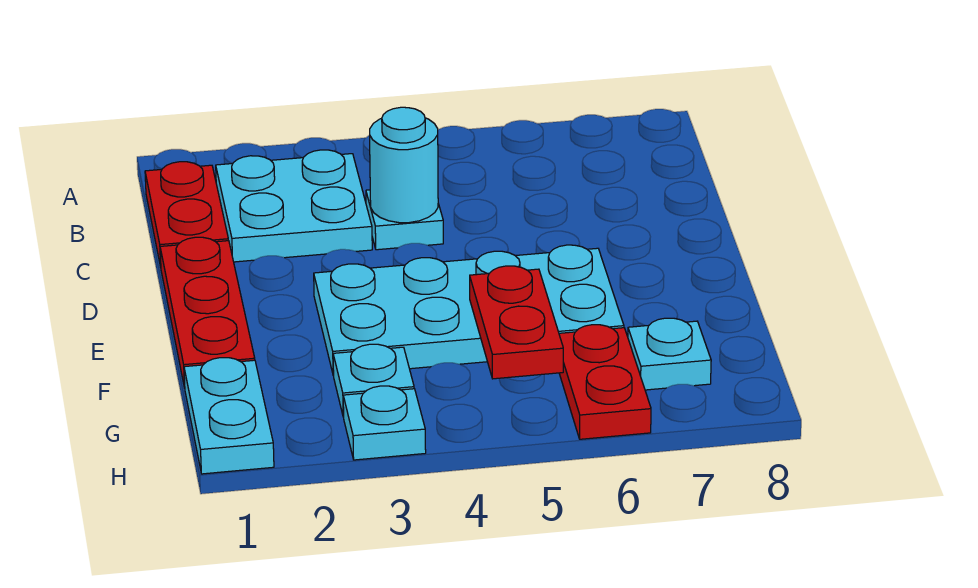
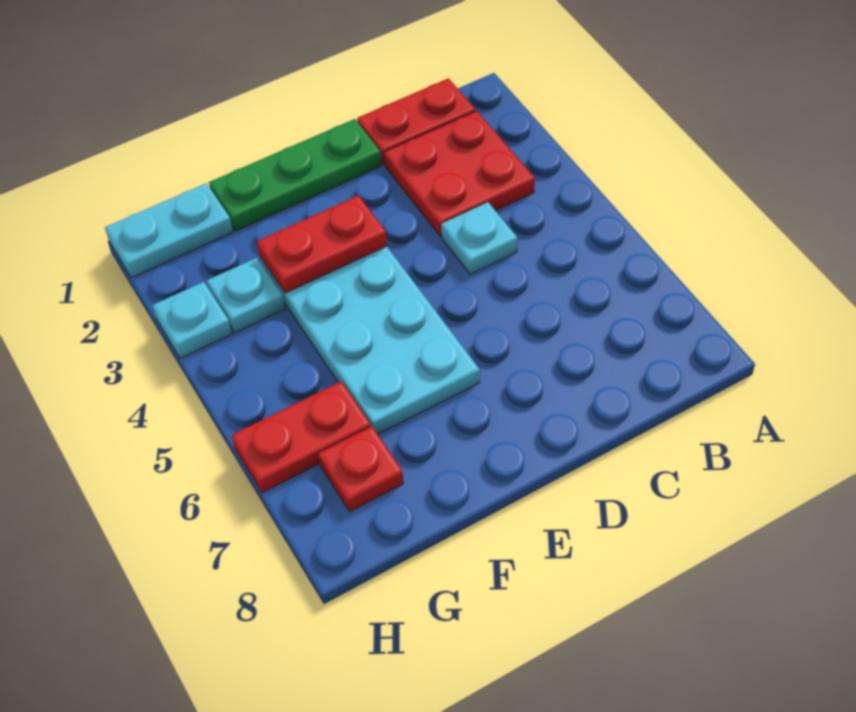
cyan plate B2:C3 level 1 -> red plate B2:C3 level 1
cyan round brick C4 level 2 -> none
red plate D1:F1 level 1 -> green plate D1:F1 level 1
red plate F5:G5 level 2 -> red plate E3:F3 level 2
cyan plate G7 level 1 -> red plate G7 level 1

